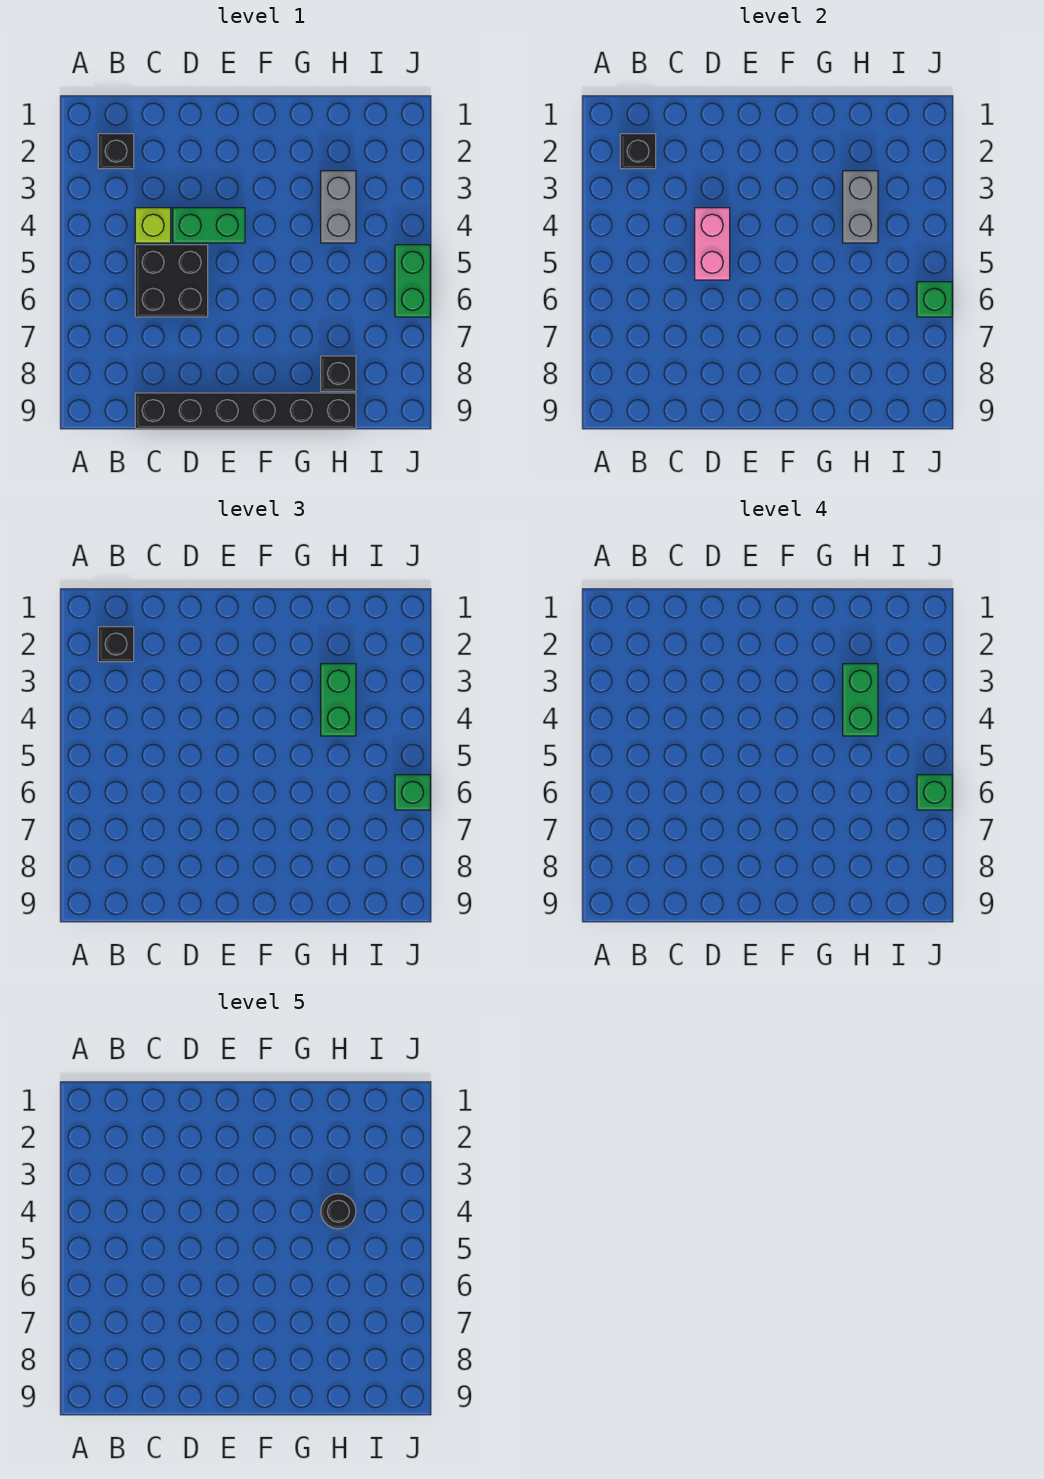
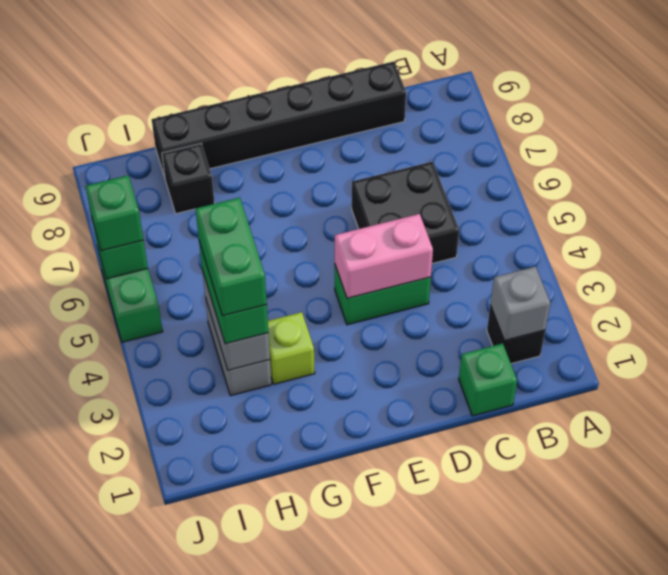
black brick B2 level 2 -> grey brick B2 level 2
black brick B2 level 3 -> none
lime brick C4 level 1 -> lime brick G3 level 1
pink brick D4:D5 level 2 -> pink brick D4:E4 level 2
black round brick H4 level 5 -> none
green brick J6 level 4 -> green brick C1 level 1

